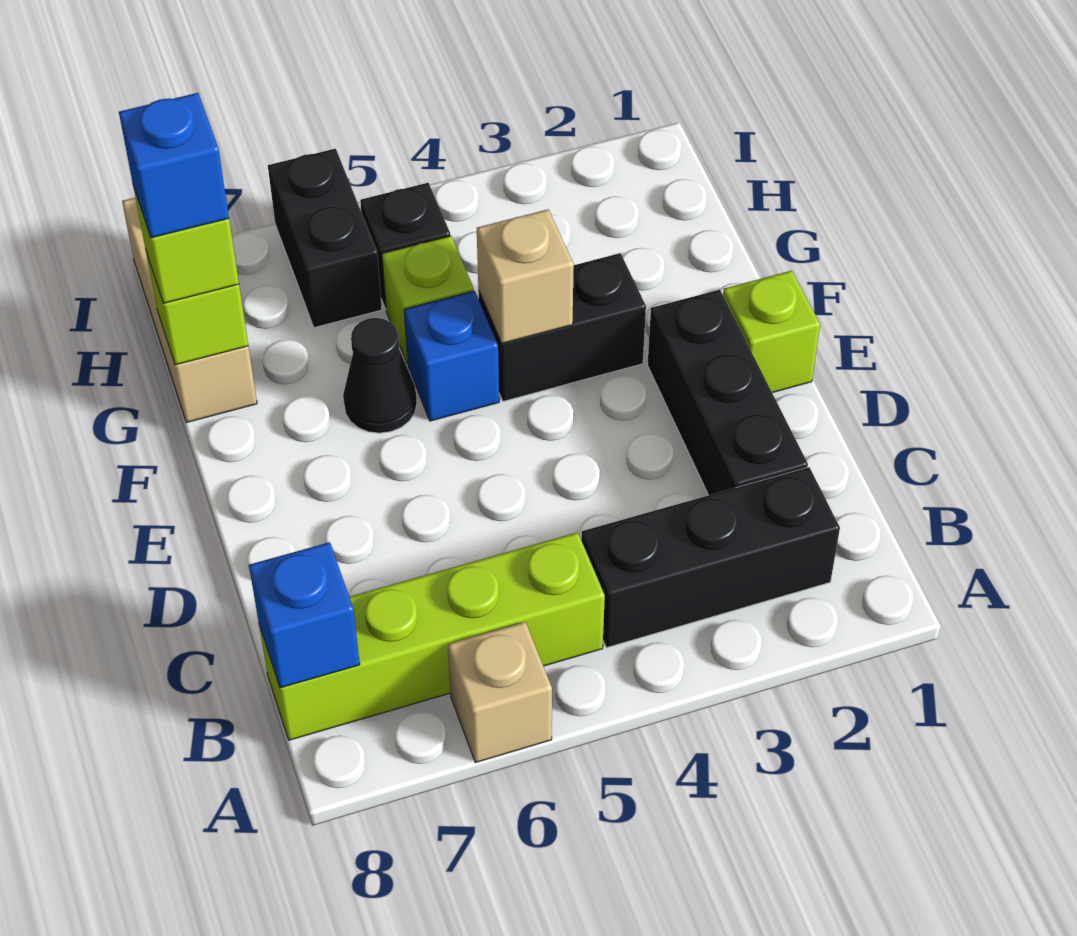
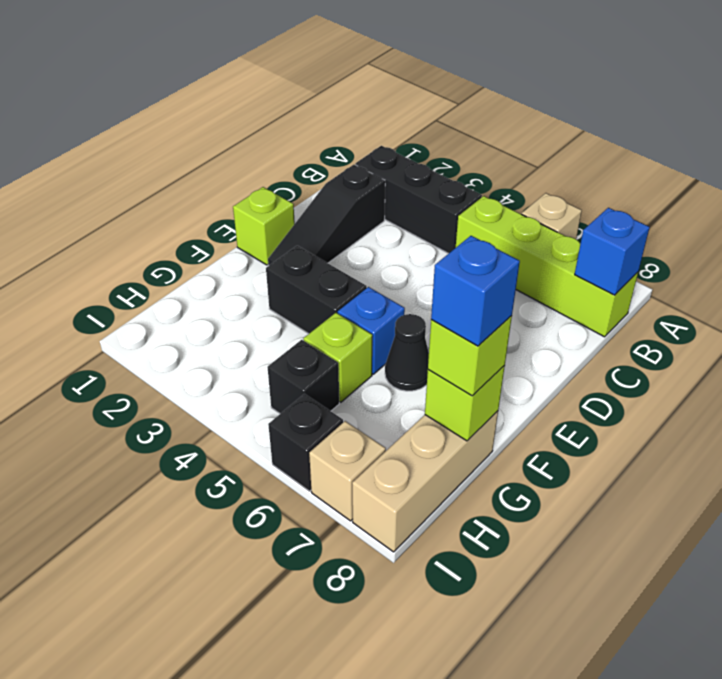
black brick C2:E2 level 1 -> black slope C2:E2 level 1 top C
tan brick F4 level 2 -> tan brick I7 level 1
black brick H6:I6 level 1 -> black brick I6 level 1

